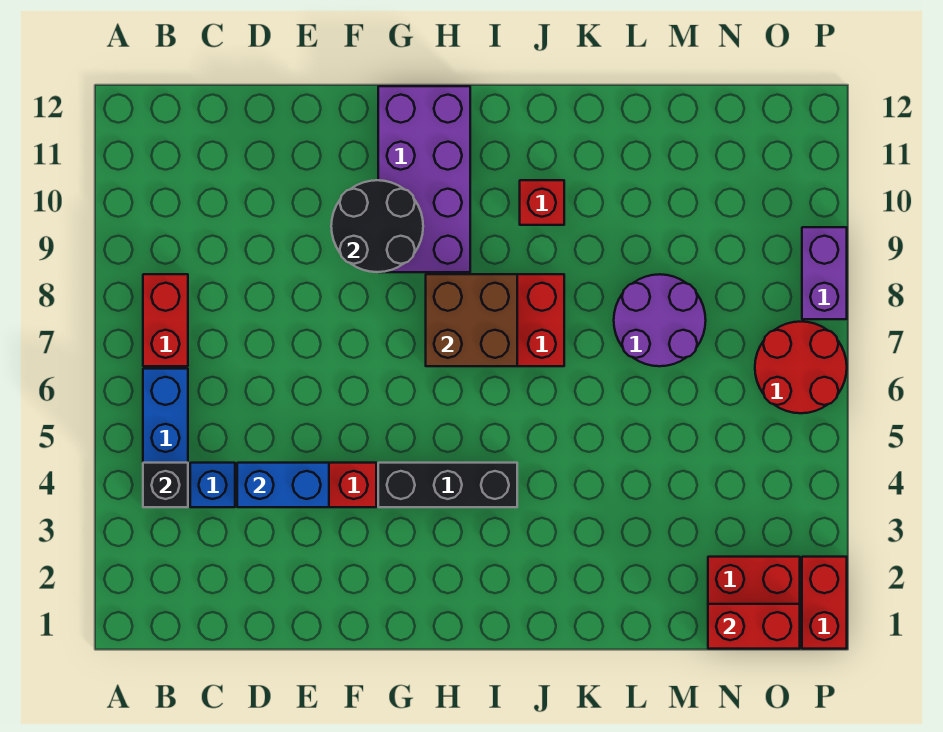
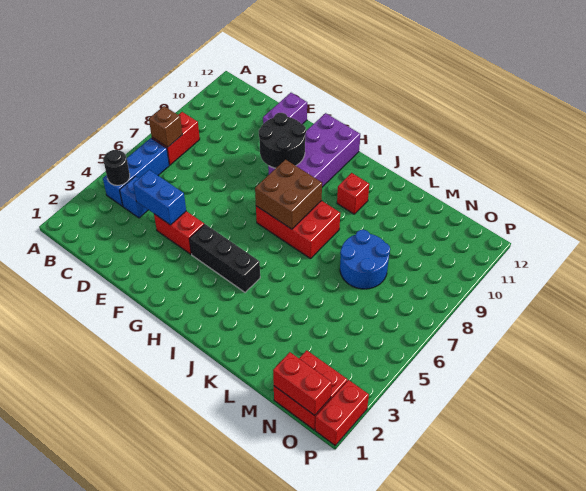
black brick B4 level 2 -> black round brick B4 level 2
none -> brown brick B7 level 2
purple round brick L7:M8 level 1 -> blue round brick L7:M8 level 1
red round brick O6:P7 level 1 -> none
purple brick P8:P9 level 1 -> purple brick E11:E12 level 1

